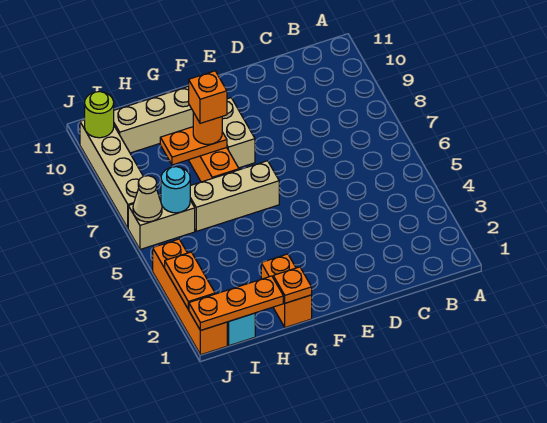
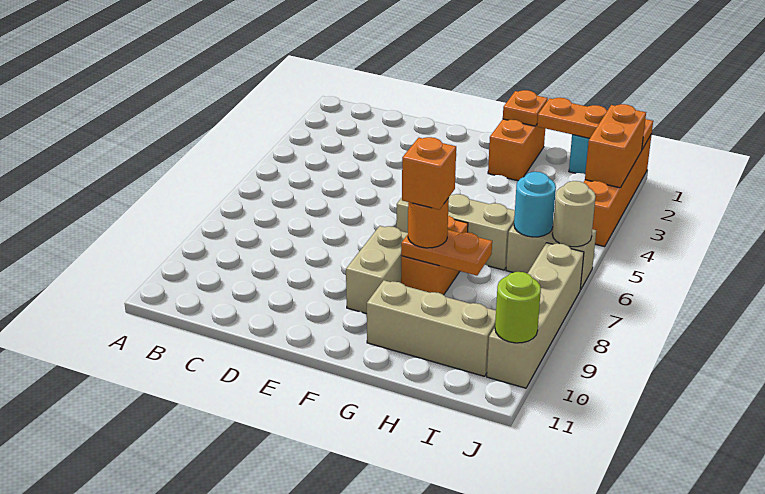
orange plate J2:J3 level 2 -> orange brick J2:J3 level 2
tan cone J6 level 2 -> tan round brick J6 level 2

